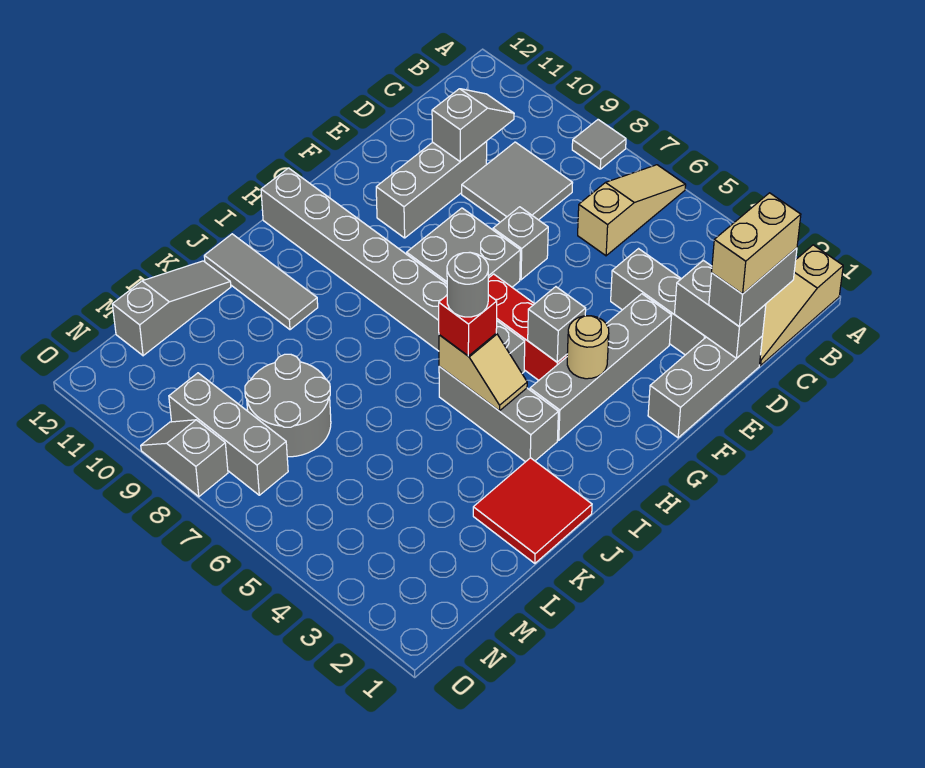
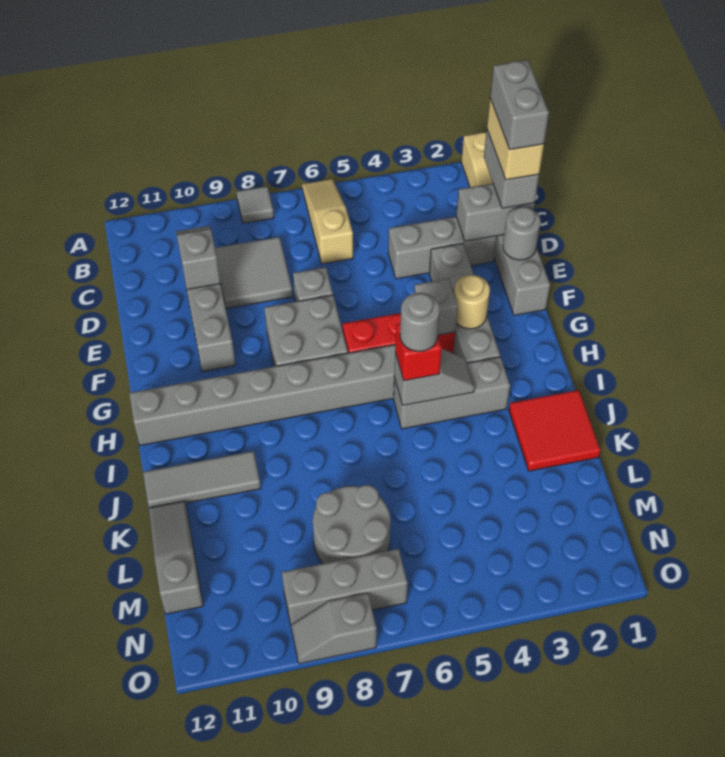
none -> grey brick C1:D1 level 5
none -> grey round brick E1 level 2
tan slope I4:I5 level 2 top 5 -> grey slope I4:I5 level 2 top 5

